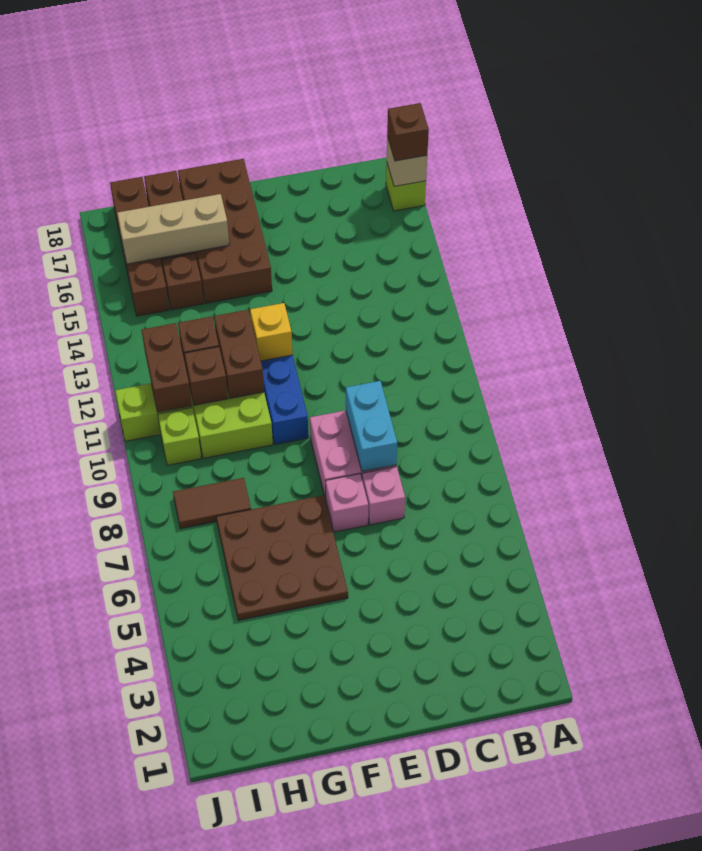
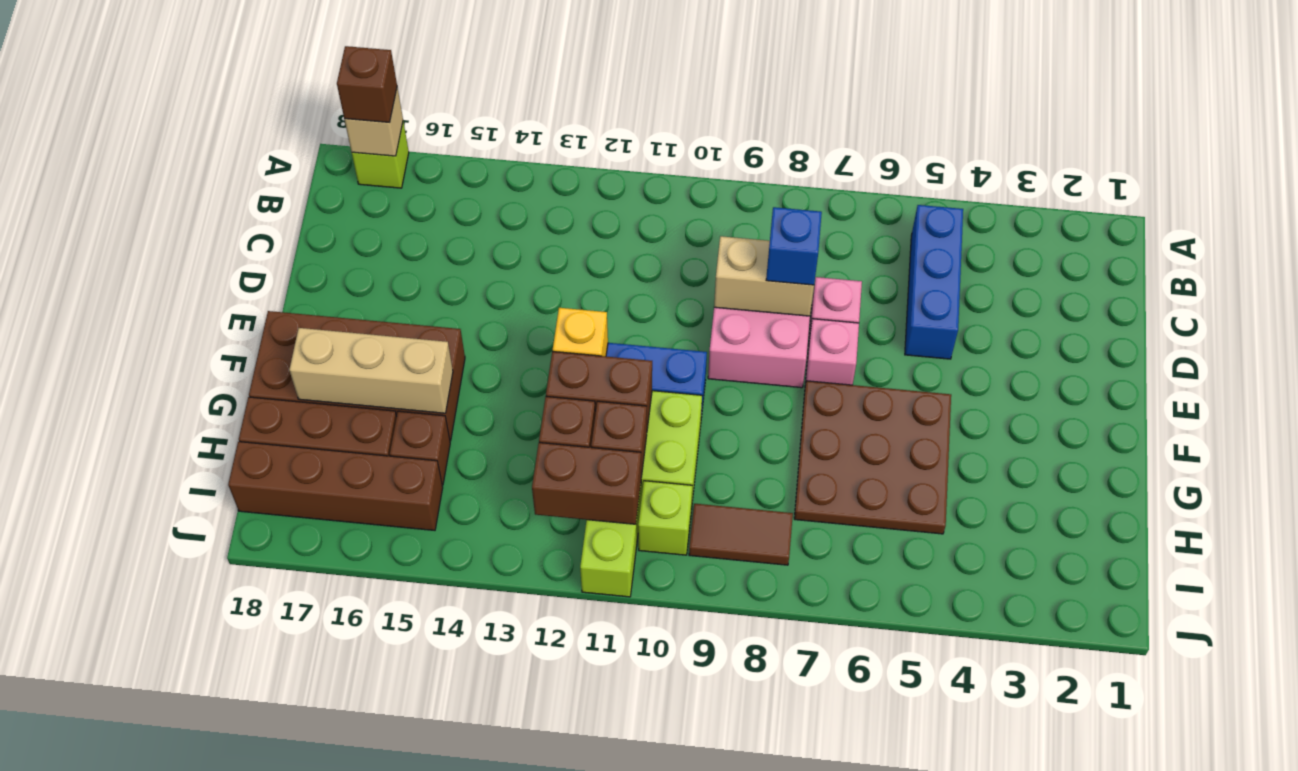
none -> blue brick B5:D5 level 1
cyan brick D8:D9 level 2 -> tan brick D8:D9 level 2
none -> blue brick D8 level 3
tan brick G16:I16 level 2 -> tan brick G15:G17 level 2
brown tile H8:I8 level 1 -> brown tile I8:I9 level 1

